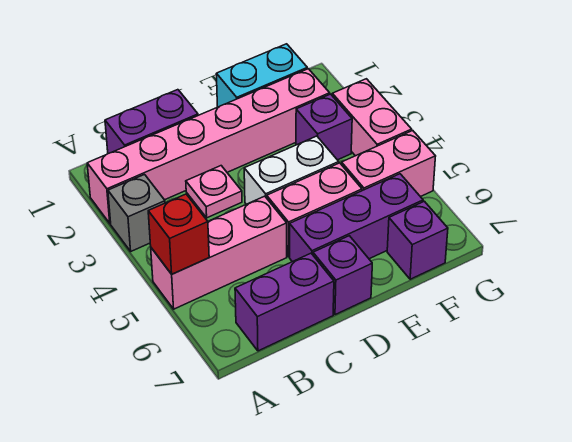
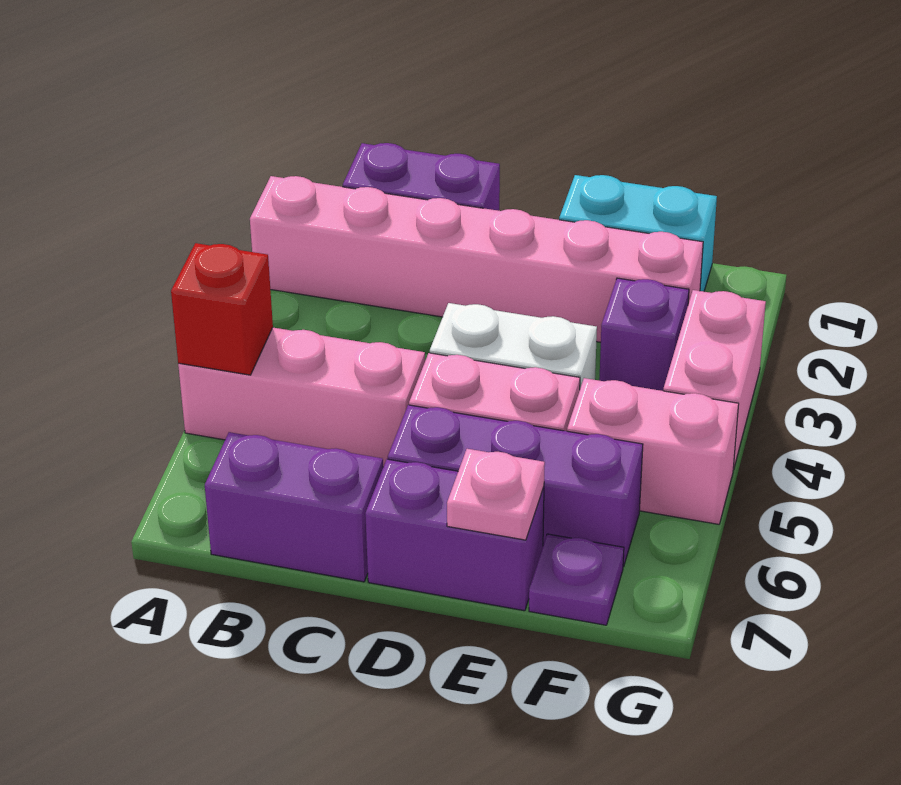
grey brick A3 level 1 -> none
pink plate C3 level 1 -> pink plate E7 level 2
purple brick D7 level 1 -> purple brick D7:E7 level 1
purple brick F7 level 1 -> purple plate F7 level 1

